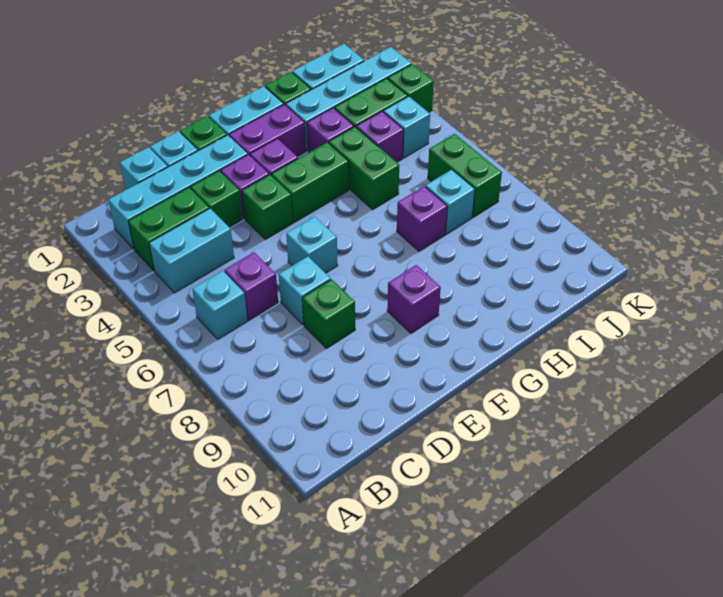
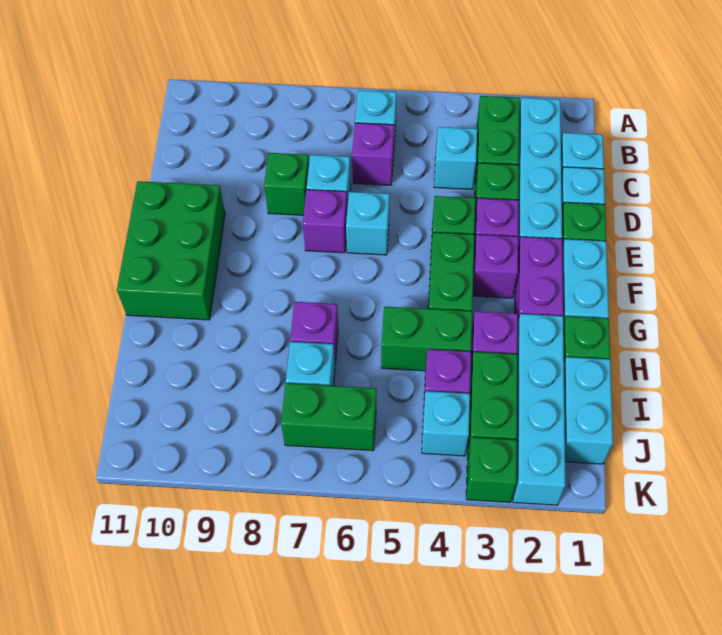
cyan brick B4:C4 level 1 -> cyan brick C4 level 1
none -> green brick E10:G11 level 1
purple brick F9 level 1 -> purple brick E7 level 1

